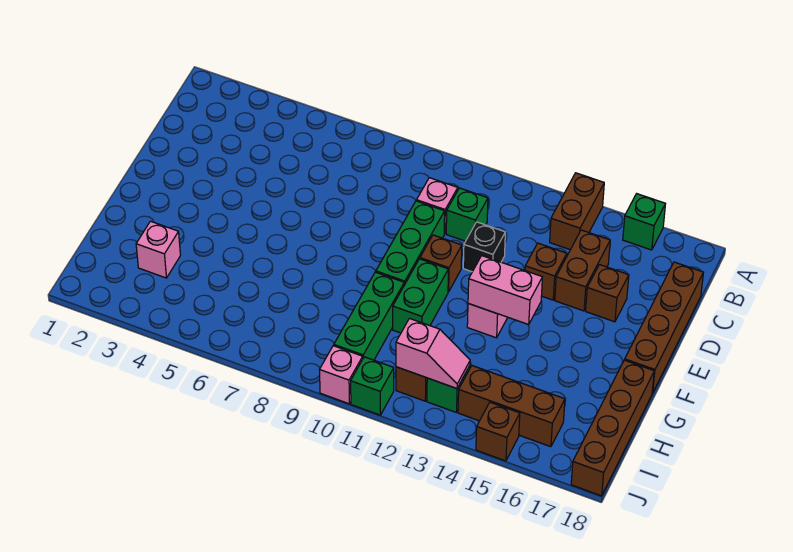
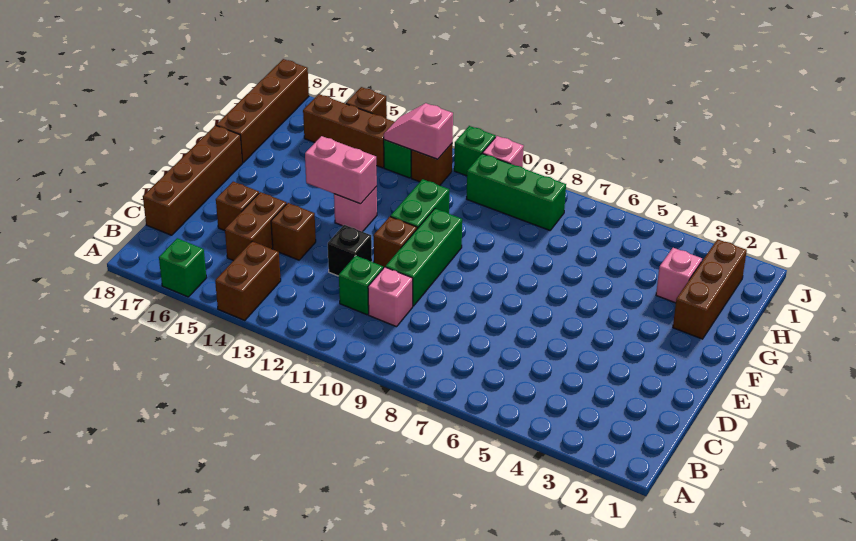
none -> brown brick G2:I2 level 1
green brick G10:I10 level 1 -> green brick I8:I10 level 1

